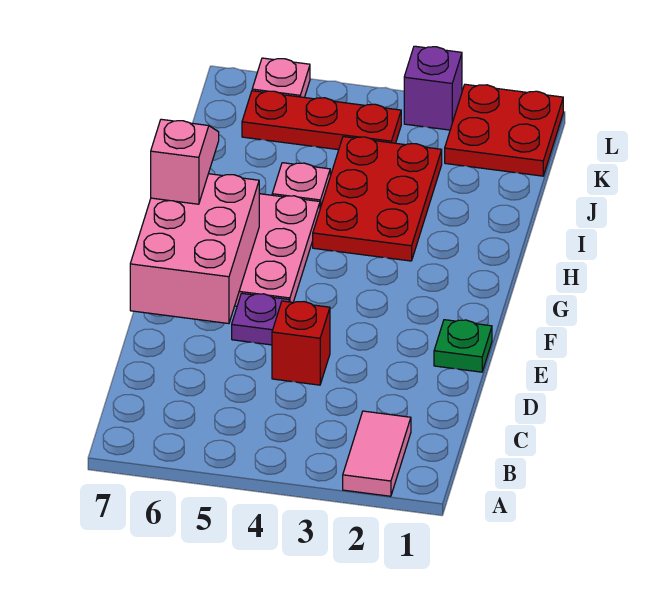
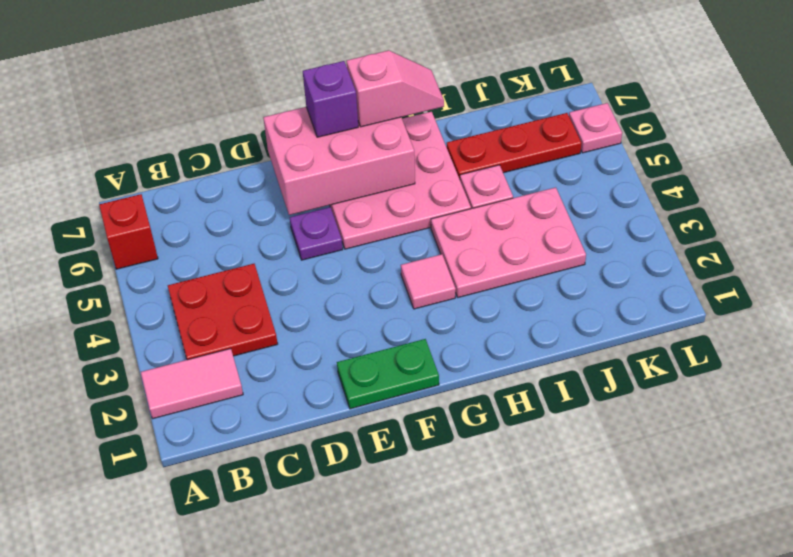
red brick D4 level 1 -> red brick A6 level 1
green plate E1 level 1 -> green plate E1:F1 level 1
none -> pink tile G3 level 1
red plate H3:J4 level 1 -> pink plate H3:J4 level 1
red plate K1:L2 level 1 -> red plate B3:C4 level 1
red plate K4:K6 level 1 -> red plate I6:K6 level 1
purple brick L3 level 1 -> purple brick F7 level 3

